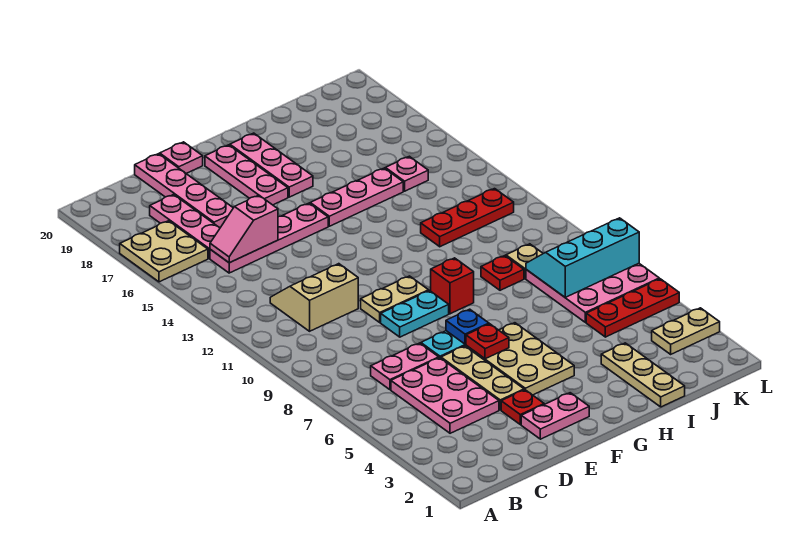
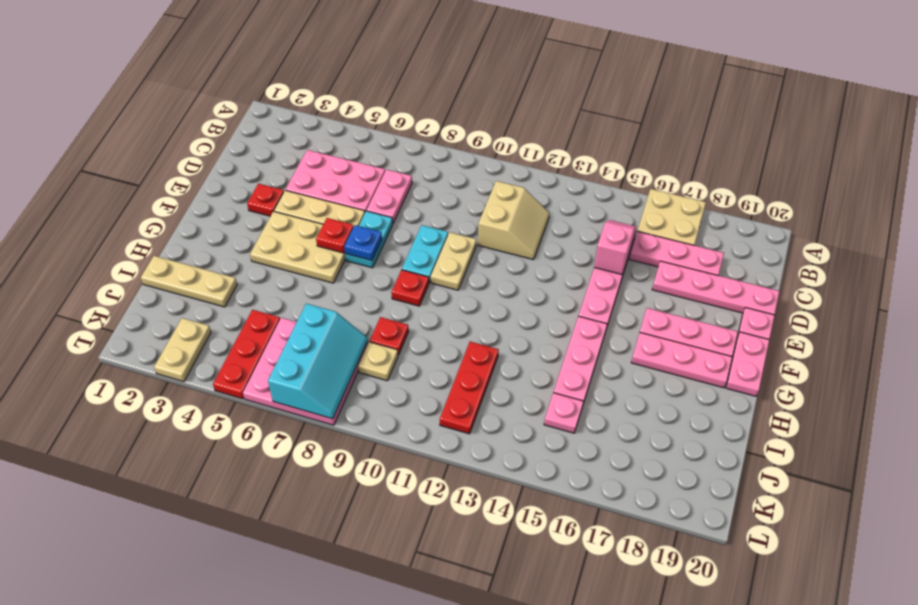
pink plate E2:F2 level 1 -> pink plate F20:G20 level 1
red brick G9 level 1 -> red plate G9 level 1

